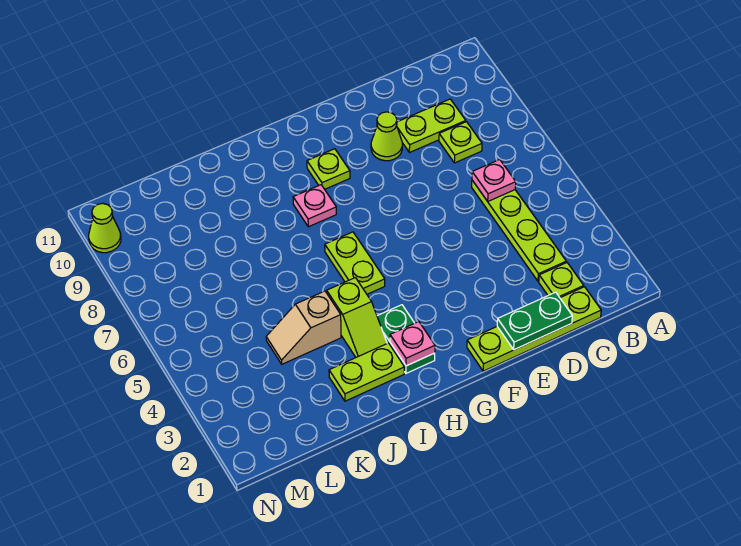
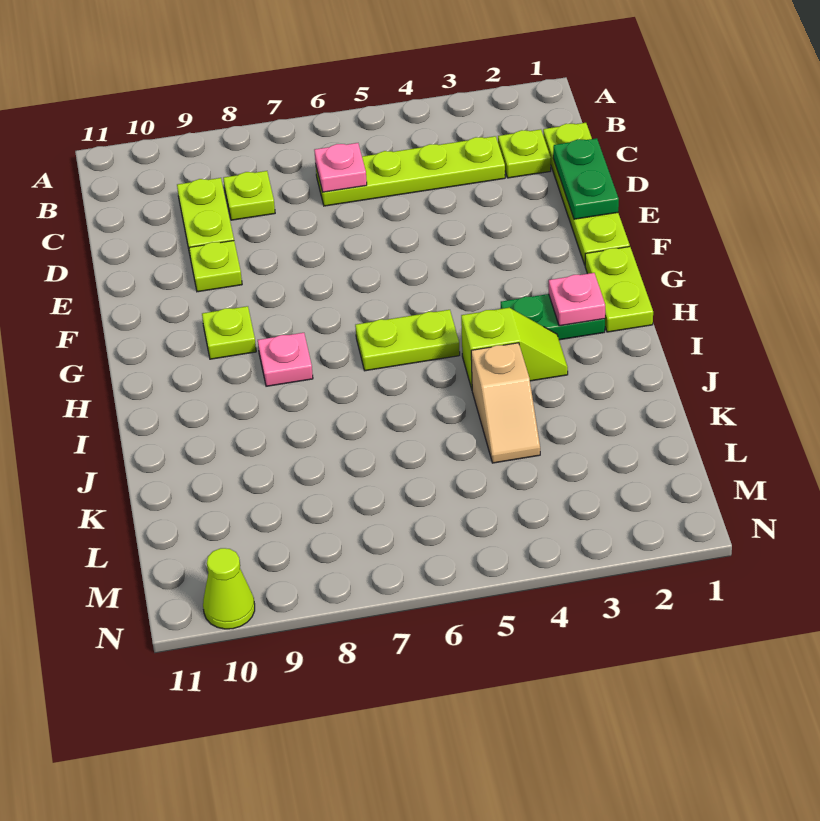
lime cone E9 level 1 -> lime plate E9 level 1
lime plate I2:J2 level 1 -> lime plate G1:H1 level 1

